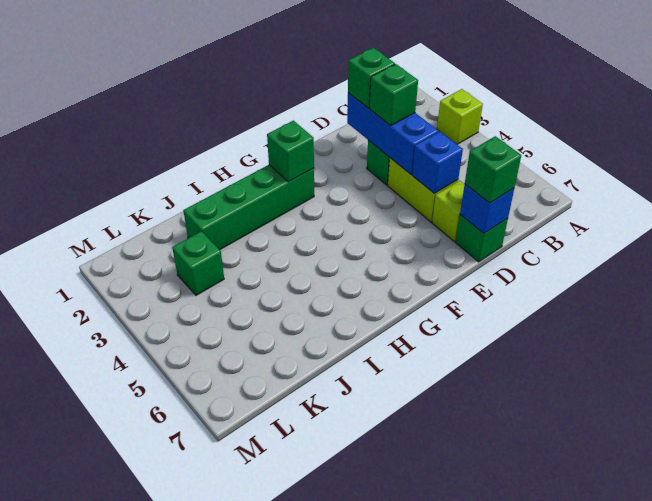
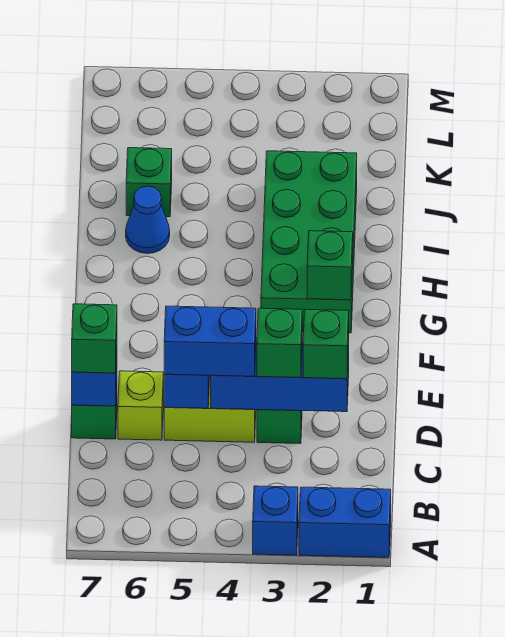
none -> blue brick A1:A2 level 1
lime brick A3 level 1 -> blue brick A3 level 1
none -> blue brick D4:D5 level 3
green brick G2:J2 level 1 -> green brick G2:J3 level 1
none -> blue cone I6 level 1
green brick K3 level 1 -> green brick J6 level 1

